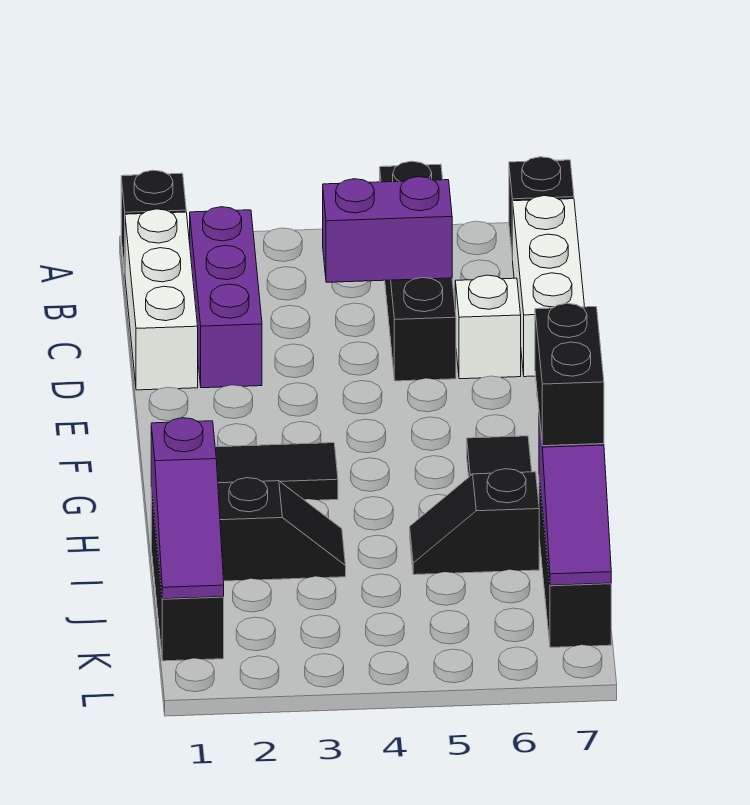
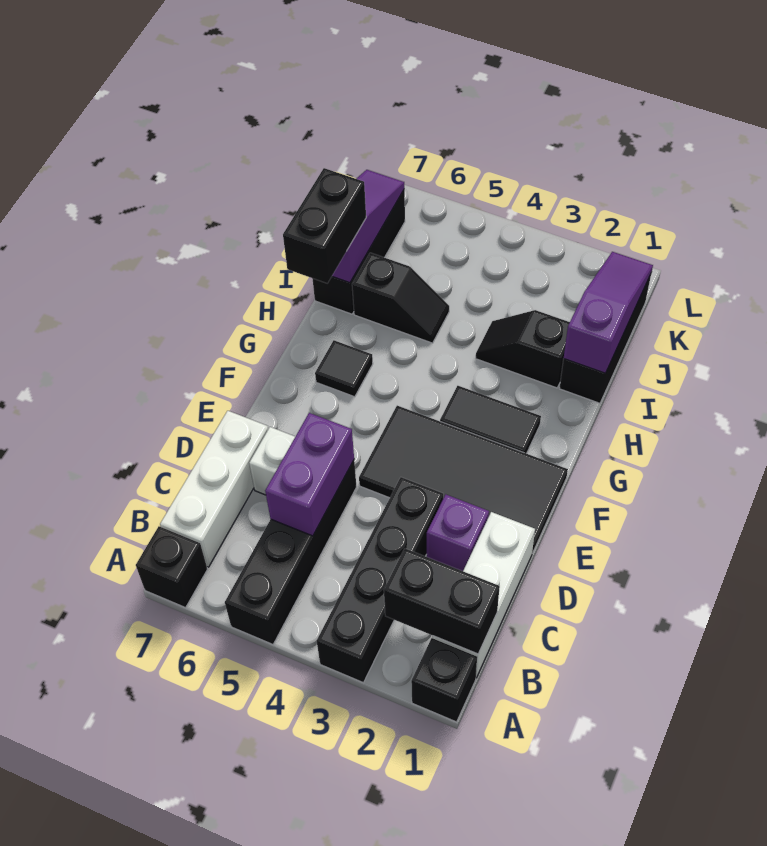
none -> black brick A3:D3 level 1
none -> black brick B1:B2 level 2
purple brick B2:D2 level 1 -> purple brick D2 level 1
purple brick C4:C5 level 2 -> purple brick C5:D5 level 2
none -> black tile E1:F4 level 1

